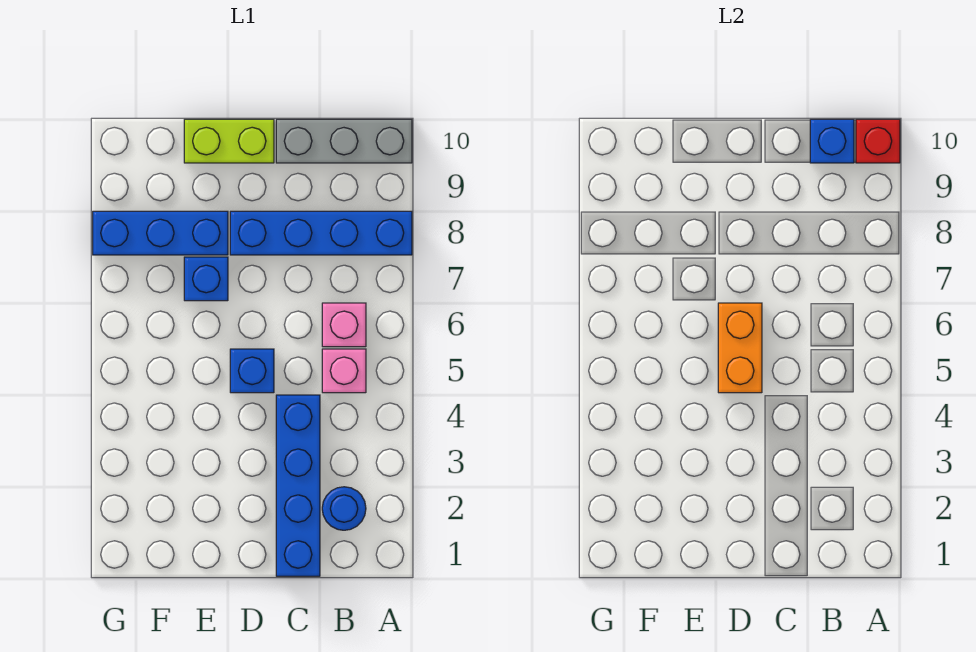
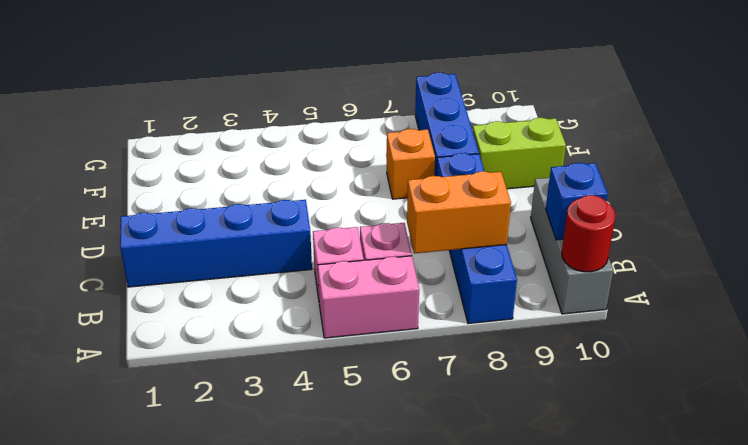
none -> pink brick A5:A6 level 1
red brick A10 level 2 -> red round brick A10 level 2
blue round brick B2 level 1 -> none
blue brick D5 level 1 -> none
orange brick D5:D6 level 2 -> orange brick B7:B8 level 2
lime brick D10:E10 level 1 -> lime brick E9:E10 level 1
blue brick E7 level 1 -> orange brick E7 level 1

